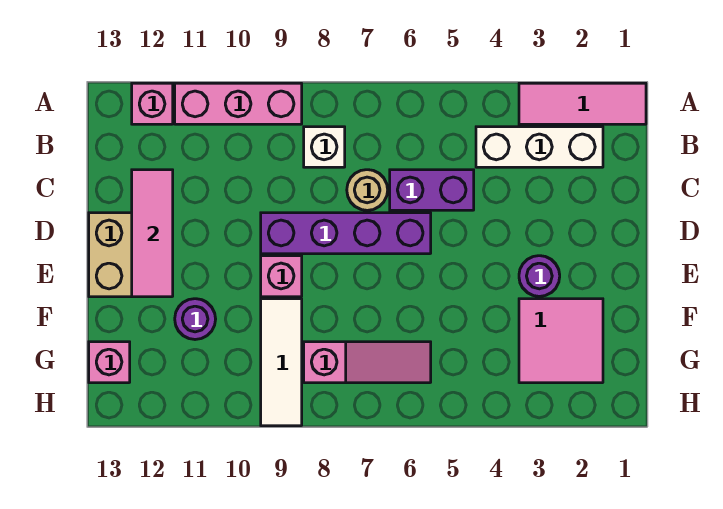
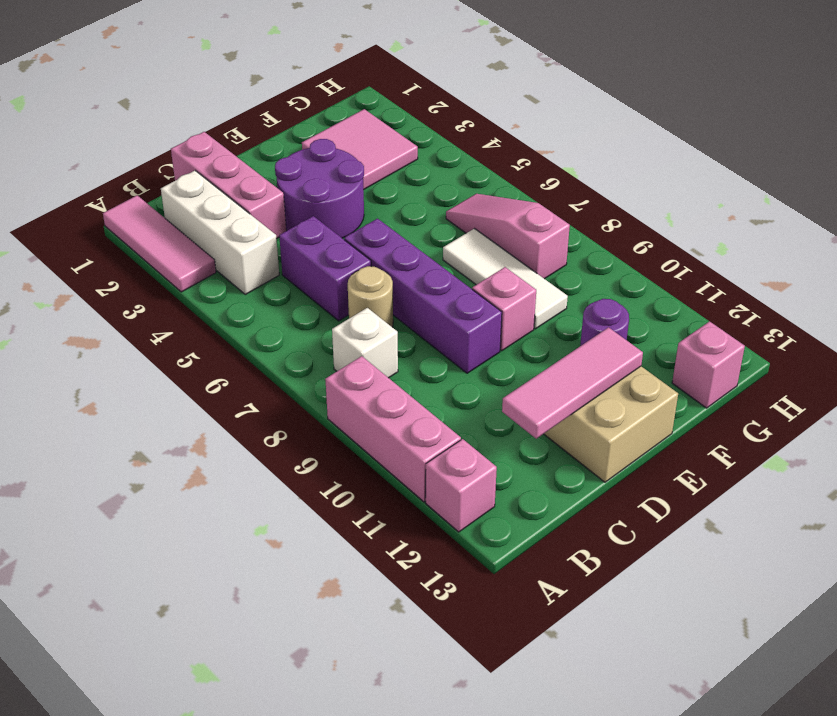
none -> pink brick C1:C3 level 1
purple round brick E3 level 1 -> purple round brick D3:E4 level 1
white tile F9:H9 level 1 -> white tile F7:F9 level 1

